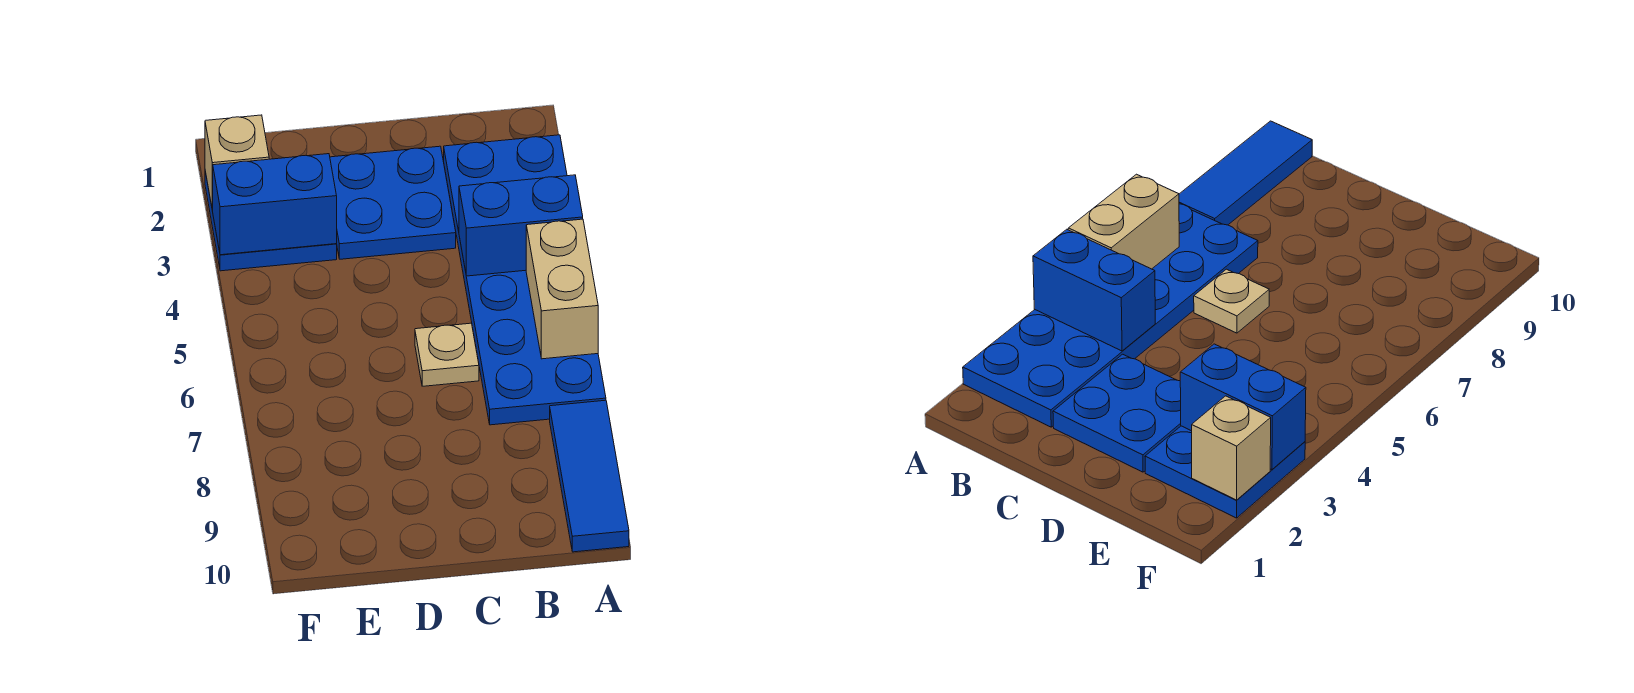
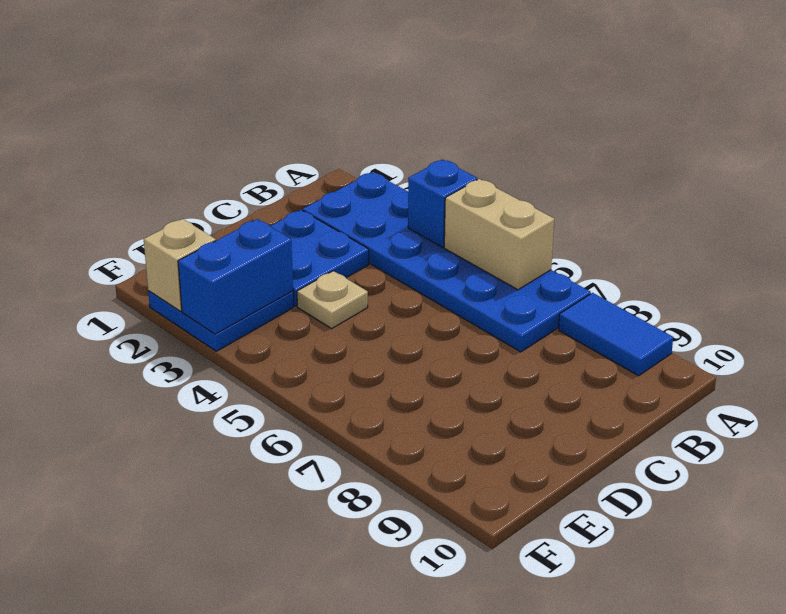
blue brick A4:B4 level 2 -> blue brick A4 level 2
blue tile A8:A10 level 1 -> blue tile A8:A9 level 1
tan plate C6 level 1 -> tan plate D4 level 1

